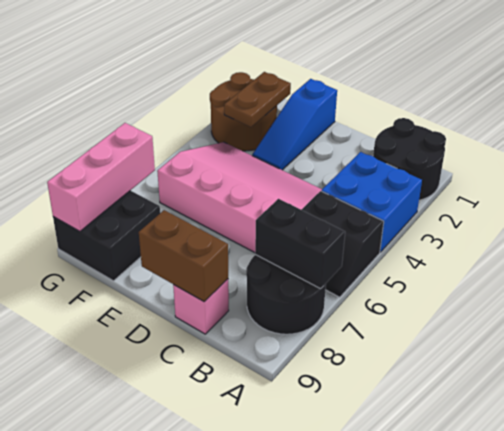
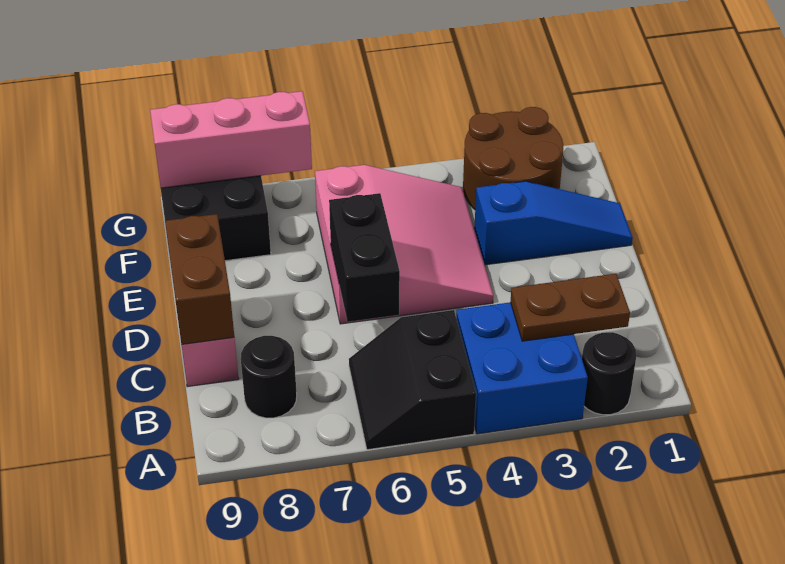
black round brick A1:B2 level 1 -> black round brick A2 level 1
black round brick A7:B8 level 1 -> black round brick B8 level 1
black brick A7:B7 level 2 -> black brick C6:D6 level 2
pink slope C4:F6 level 1 top 6 -> pink slope D4:F6 level 1 top 6
blue slope E1:E3 level 1 top 1 -> blue slope E1:E3 level 1 top 3
brown plate F2:F3 level 2 -> brown plate B2:B3 level 2

